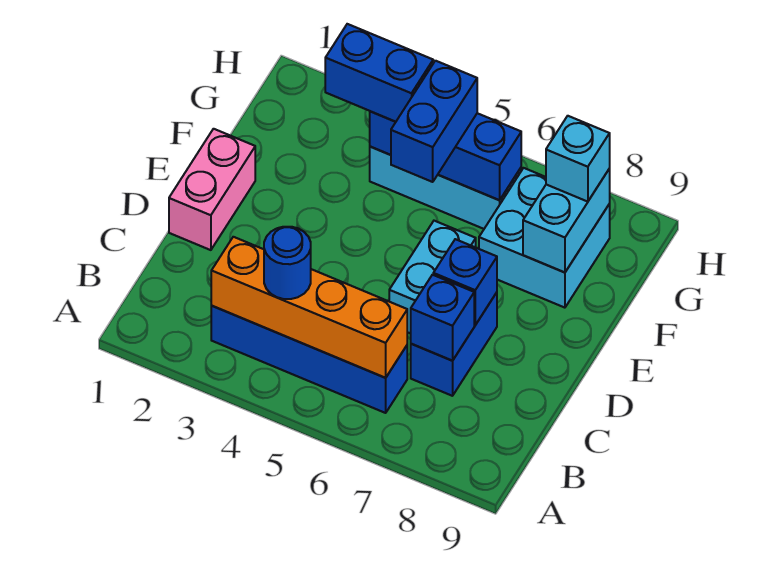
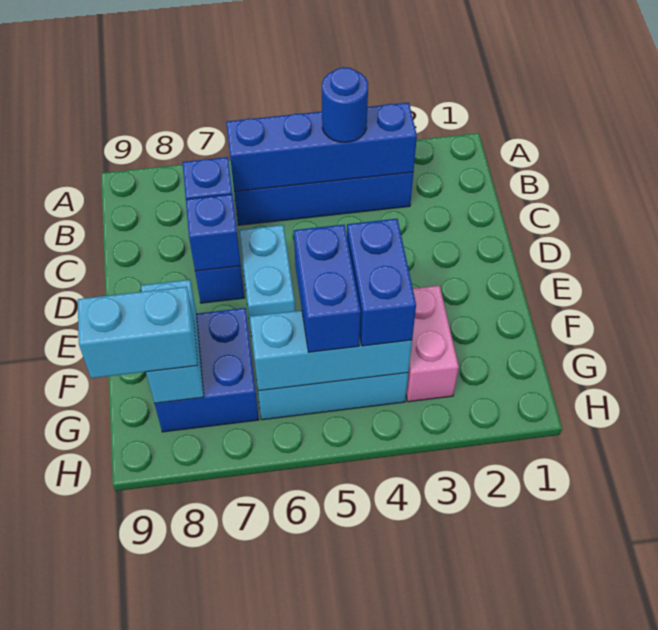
orange brick B3:B6 level 2 -> blue brick B3:B6 level 2
pink brick D1:E1 level 1 -> pink brick F3:G3 level 1
cyan brick F7:G8 level 1 -> blue brick F7:G8 level 1
blue brick G3:G4 level 3 -> blue brick F4:G4 level 3
blue brick G4:G6 level 2 -> cyan brick G4:G6 level 2
cyan brick G8 level 3 -> cyan brick G8:G9 level 3

